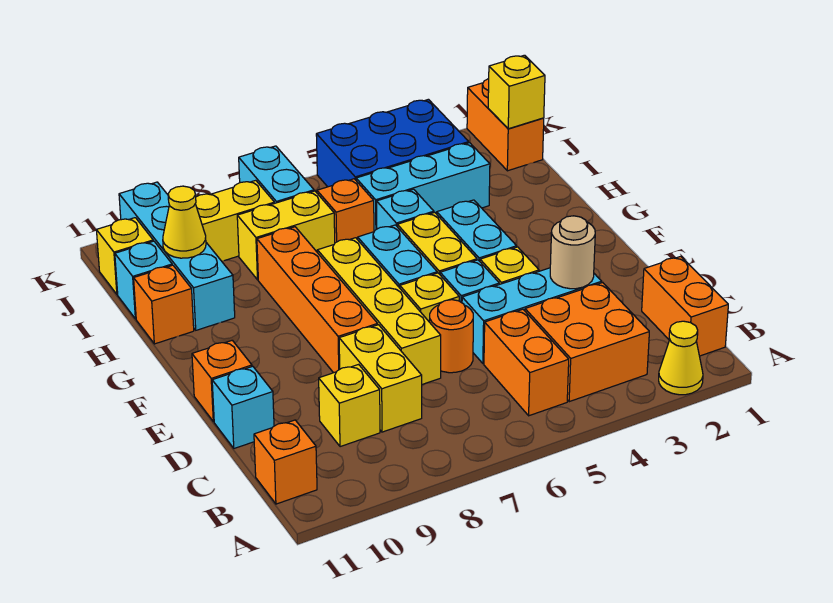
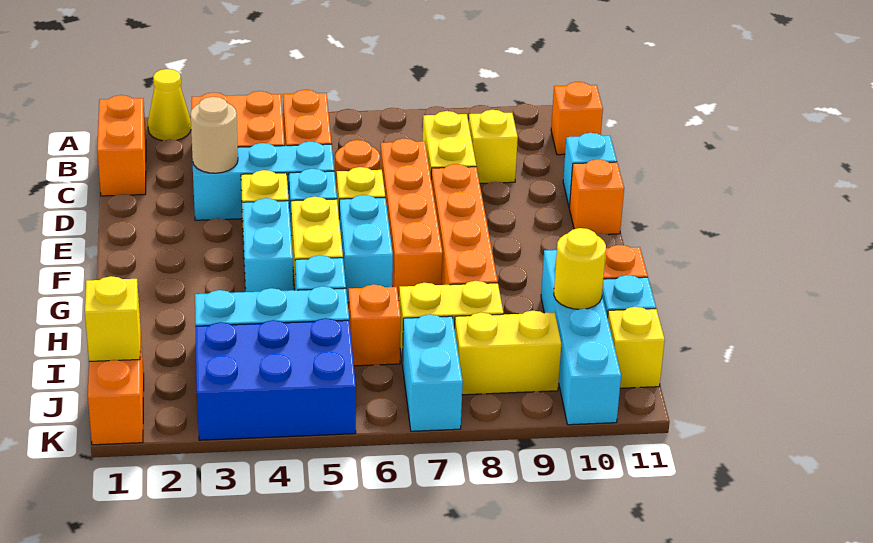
yellow brick D7:G7 level 1 -> orange brick D7:G7 level 1
yellow cone I10 level 2 -> yellow round brick I10 level 2

